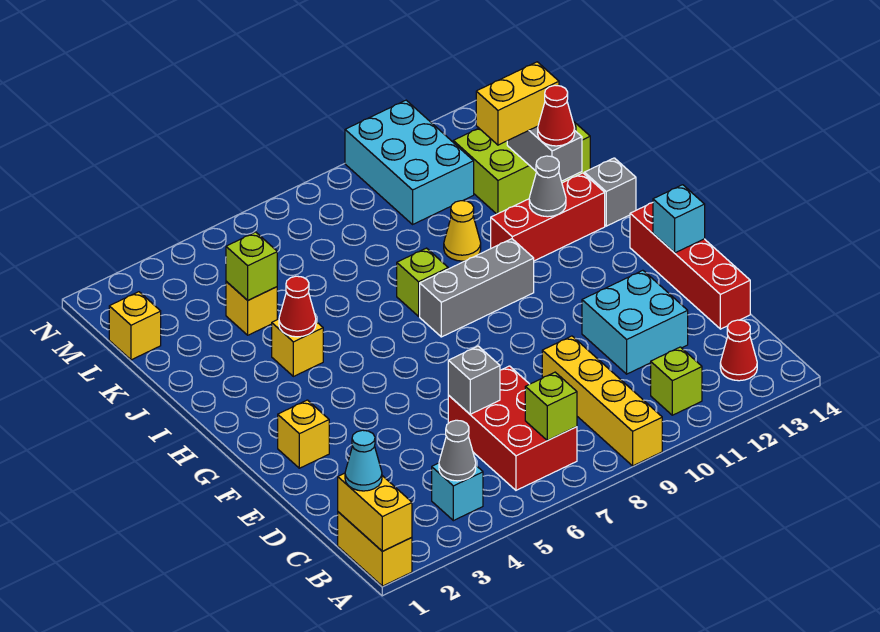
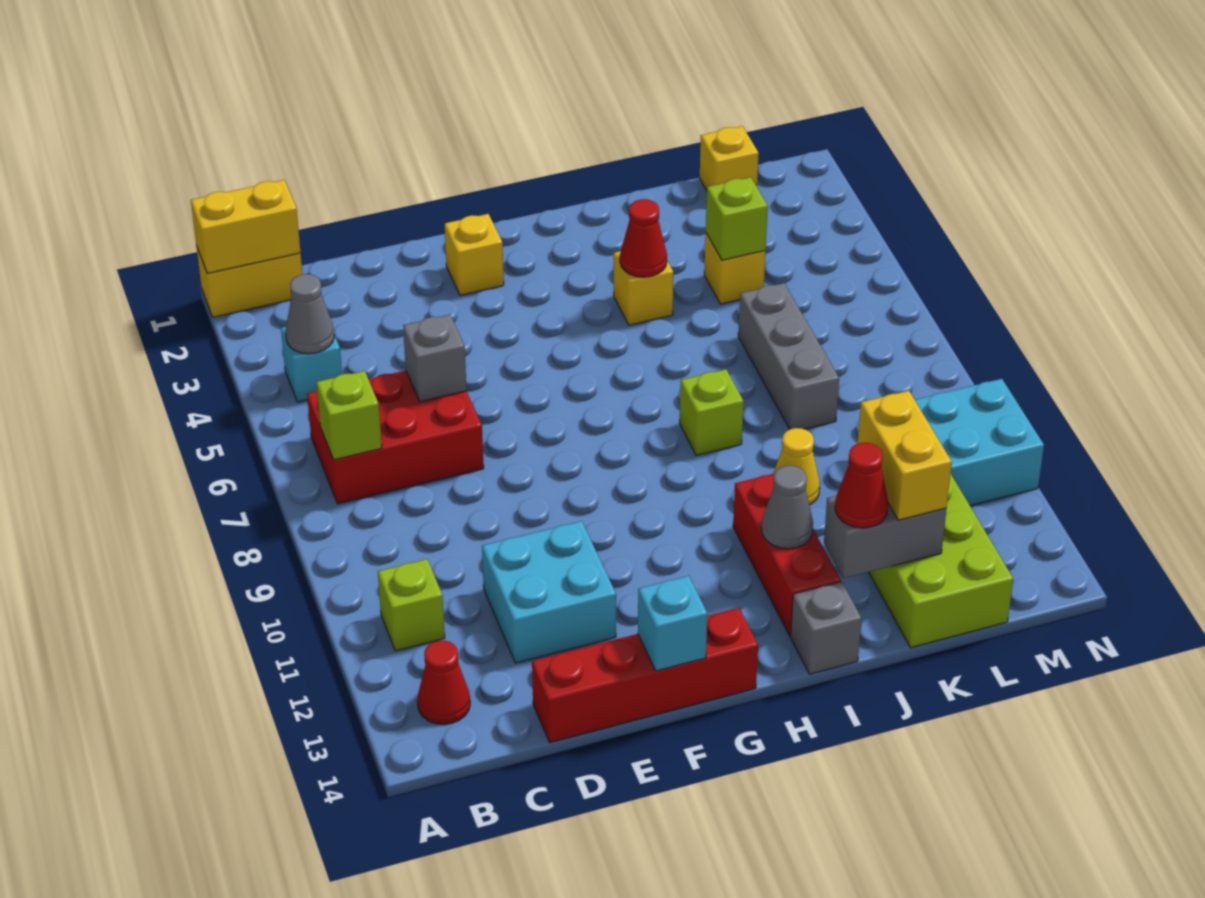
yellow brick A9:D9 level 1 -> none
cyan cone B1 level 3 -> none
grey brick H8:H10 level 1 -> grey brick K6:K8 level 1

